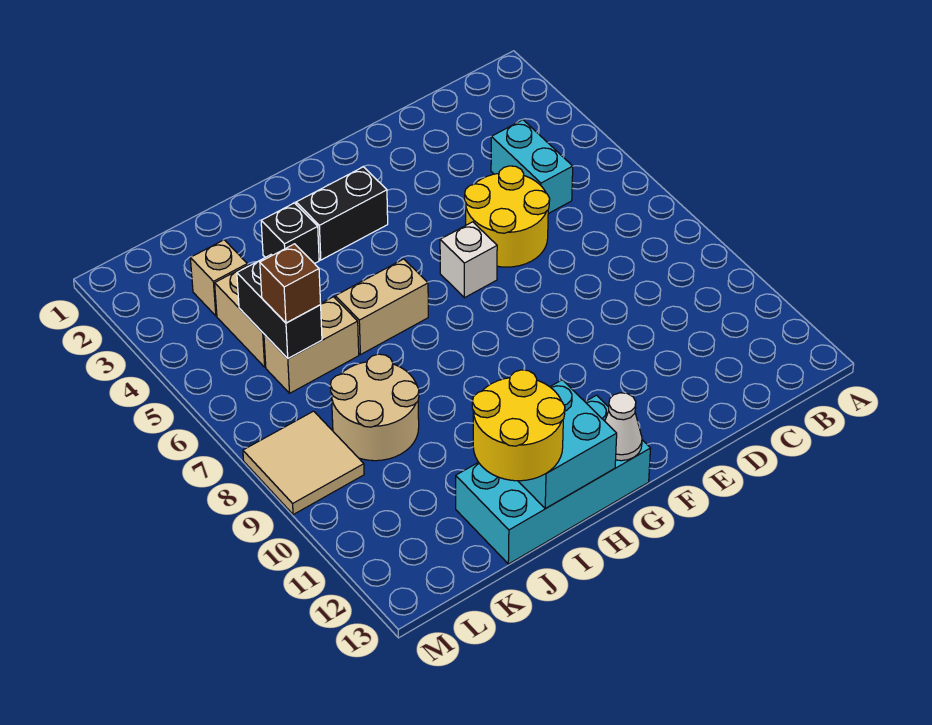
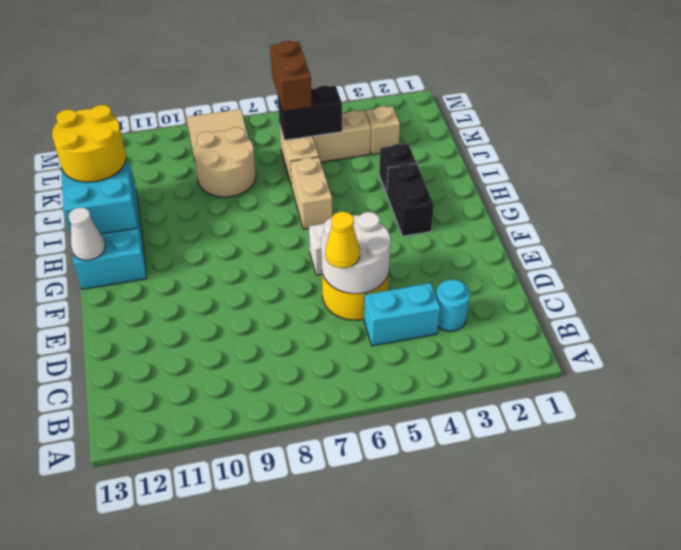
none -> cyan round brick C3 level 1
none -> white round brick D5:E6 level 2
none -> yellow cone D6 level 3
brown brick K6 level 3 -> brown brick K6:L6 level 3

